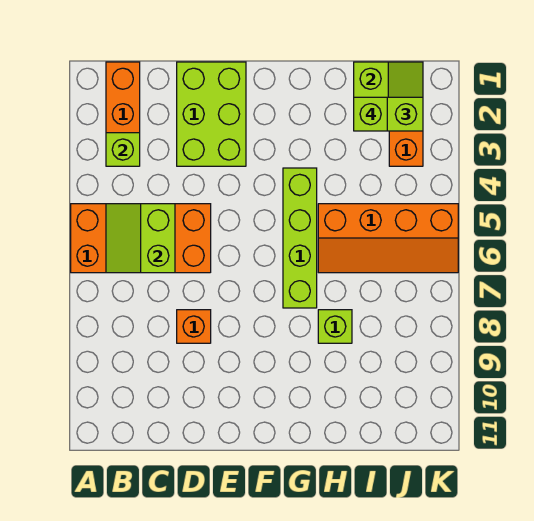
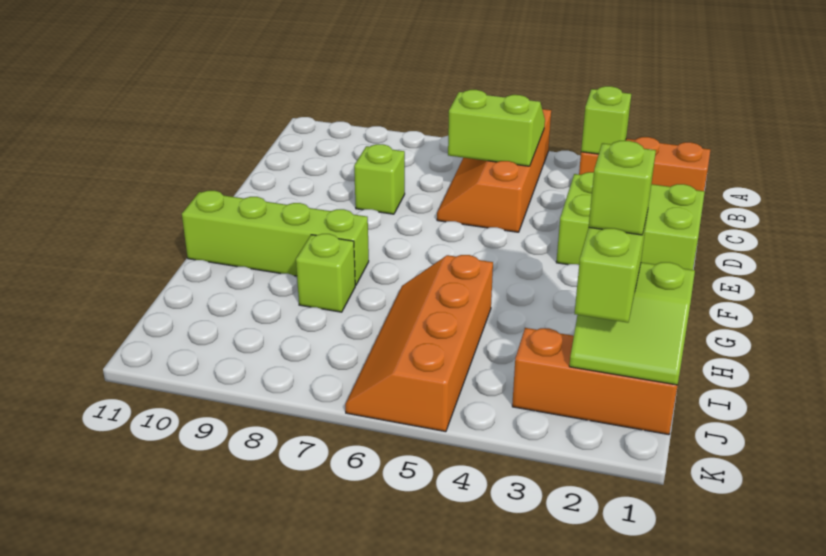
orange brick A5:D6 level 1 -> orange slope A5:D6 level 1 top 5
orange brick D8 level 1 -> lime brick D8 level 1
lime brick G4:G7 level 1 -> lime brick G8:G11 level 1

